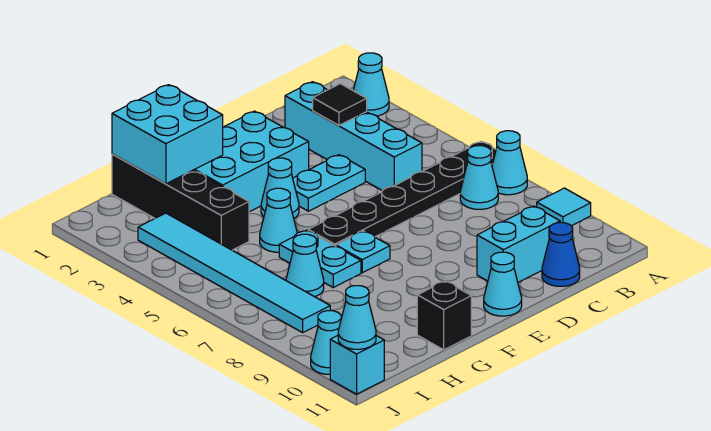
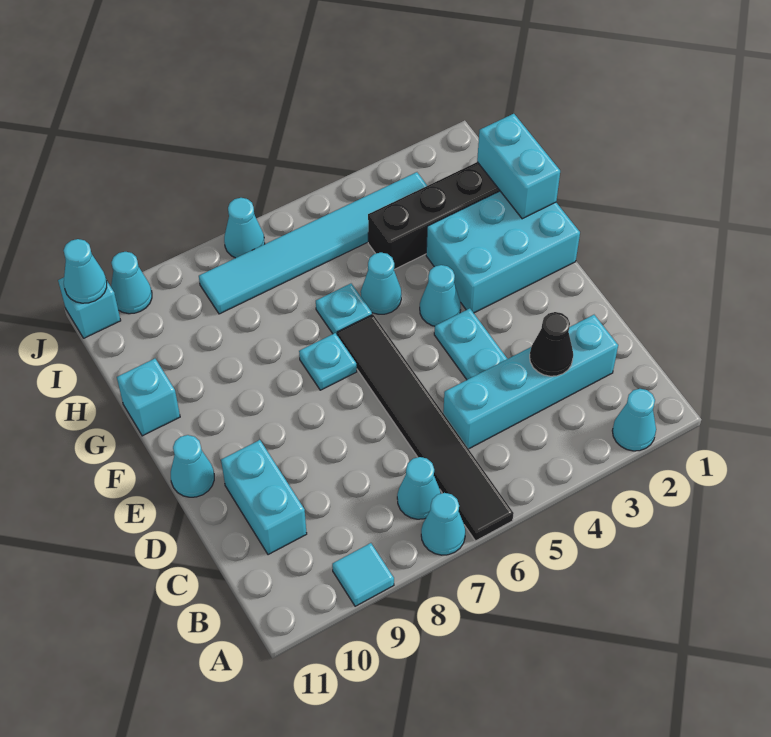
black plate A6:F6 level 1 -> black tile A6:F6 level 1
black tile C3 level 2 -> black cone C3 level 2
blue cone C11 level 1 -> none
cyan brick E2:G3 level 1 -> cyan brick F1:G3 level 1
cyan brick G1:H2 level 2 -> cyan brick G1:H1 level 2
cyan plate G6:G7 level 1 -> cyan plate G6 level 1
black brick G11 level 1 -> cyan brick G11 level 1
cyan cone H7 level 1 -> cyan cone J7 level 1

